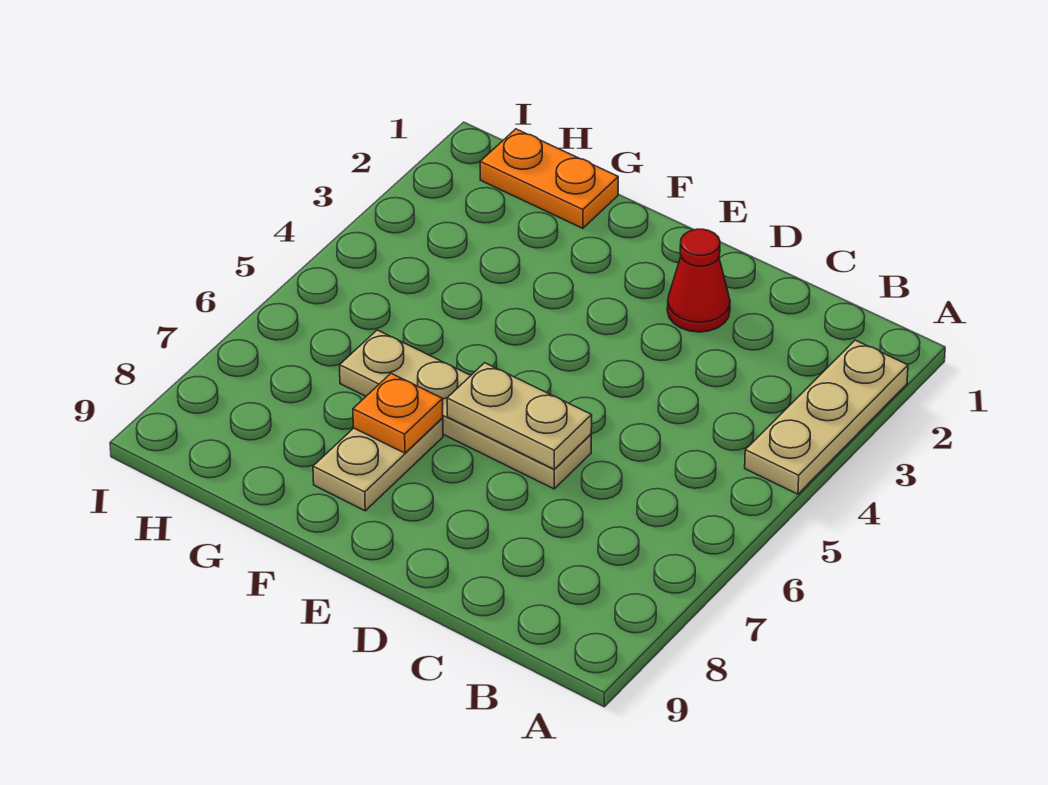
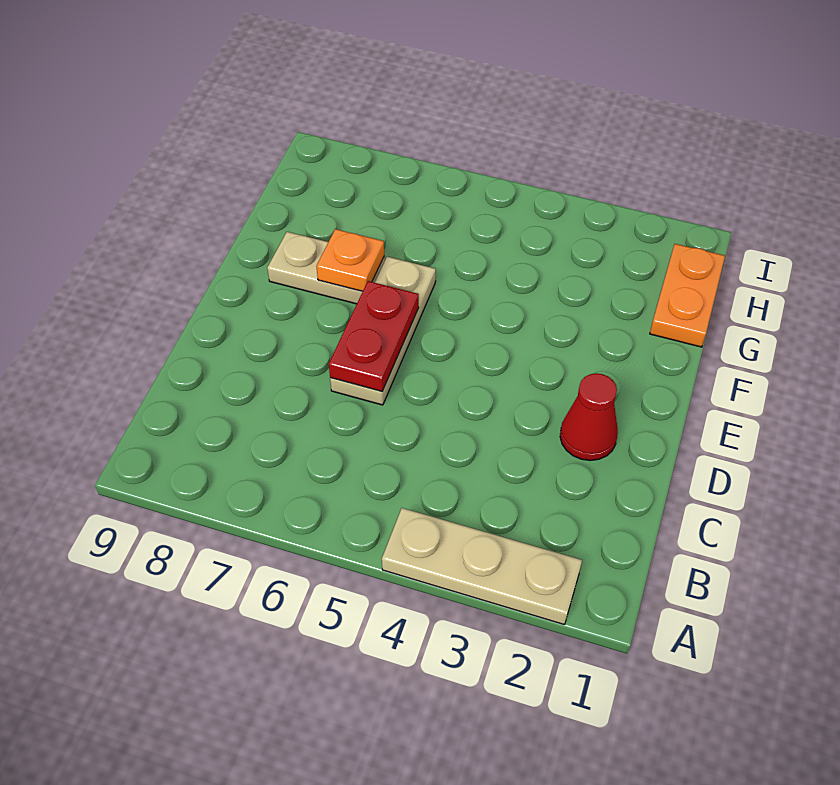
tan plate D6:G6 level 1 -> tan plate D6:F6 level 1
tan plate D6:E6 level 2 -> red plate D6:E6 level 2

